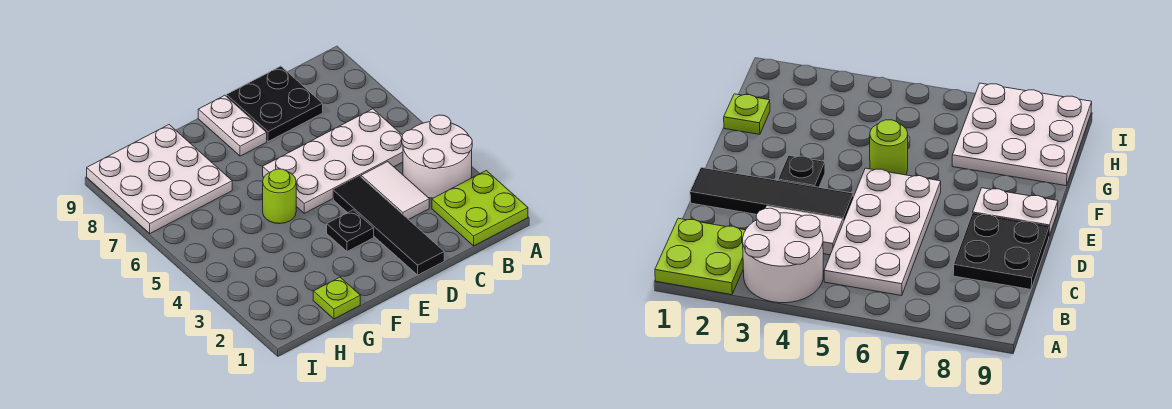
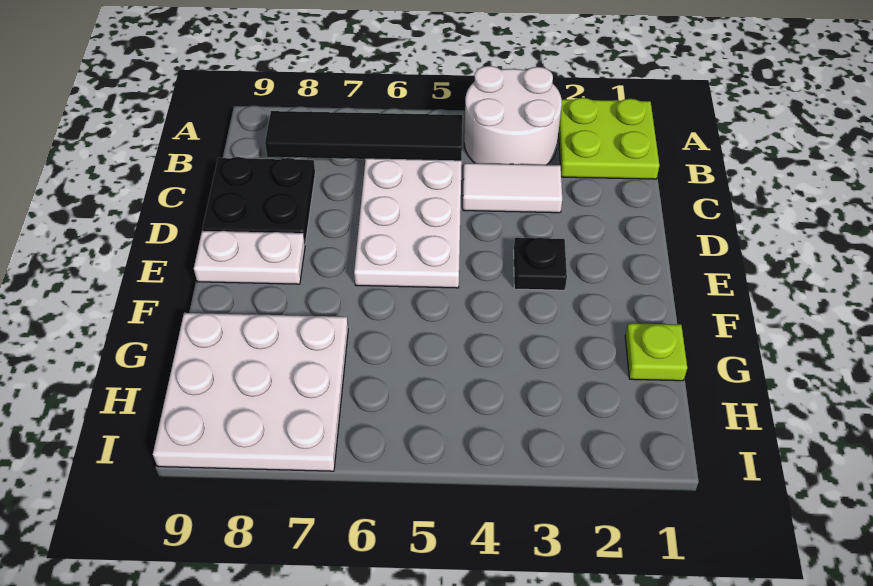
black tile D1:D4 level 1 -> black tile B5:B8 level 2
lime round brick F5 level 1 -> none

